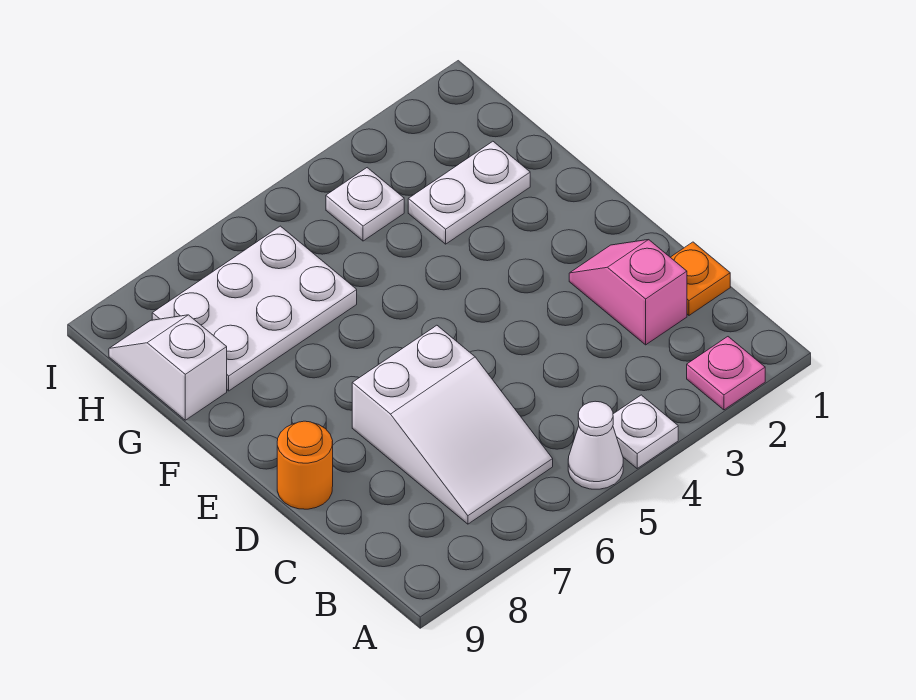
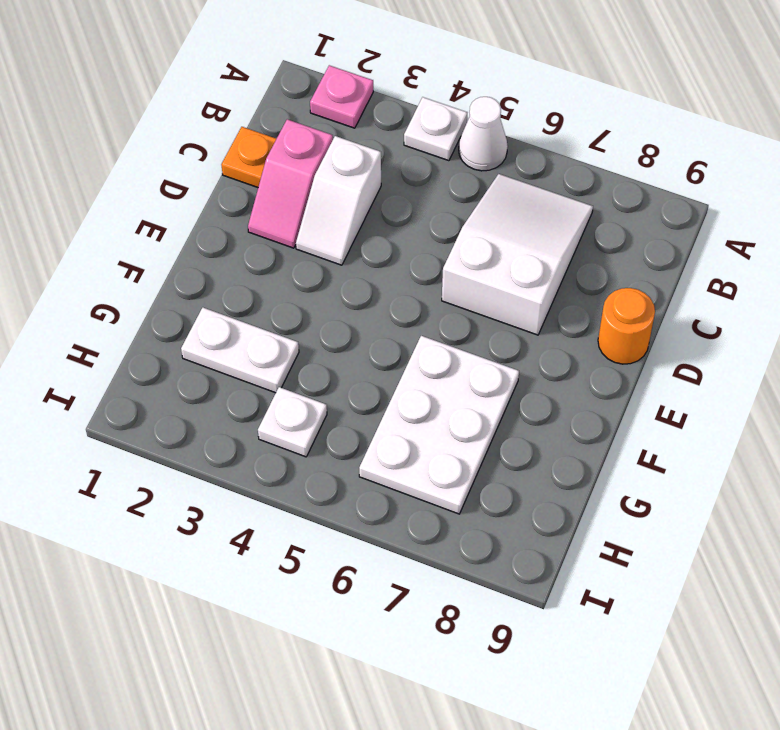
white plate G6:H8 level 1 -> white plate F6:H7 level 1
white slope G9:H9 level 1 top G -> white slope C3:D3 level 1 top C

